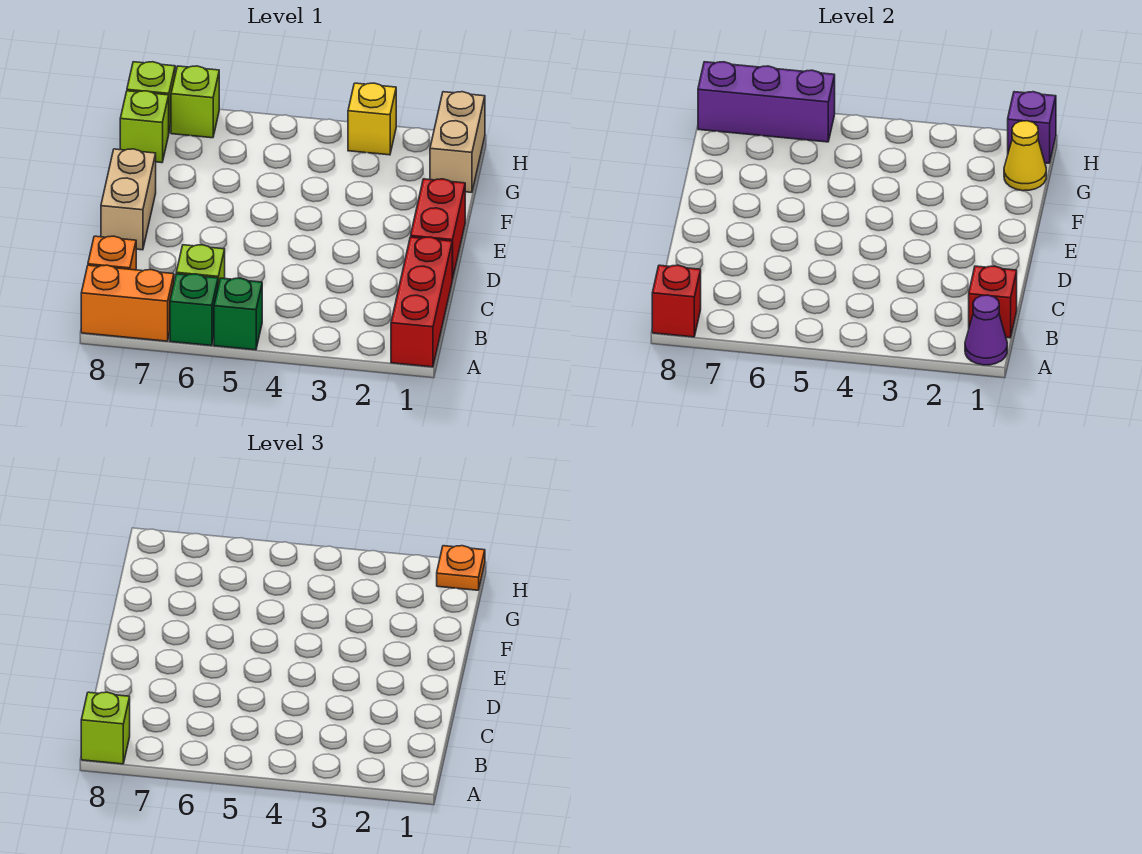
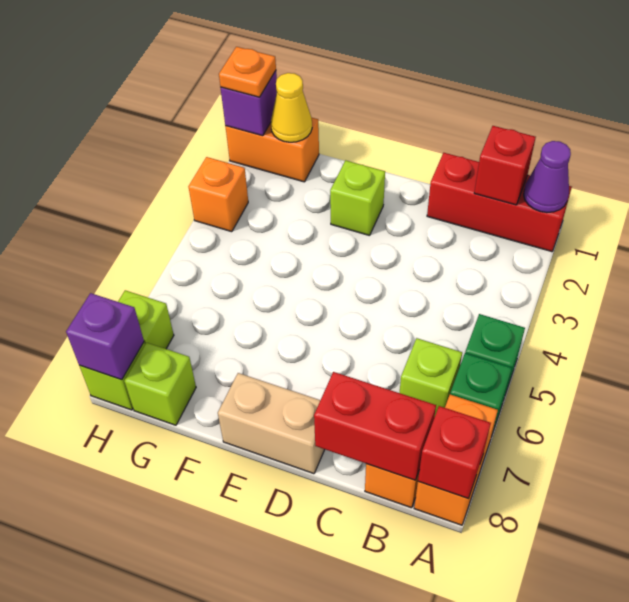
lime brick A8 level 3 -> lime brick E2 level 1
red brick D1:E1 level 1 -> red brick B8:C8 level 2
tan brick G1:H1 level 1 -> orange brick G1:H1 level 1
yellow brick H3 level 1 -> orange brick H3 level 1
purple brick H6:H8 level 2 -> purple brick H8 level 2

